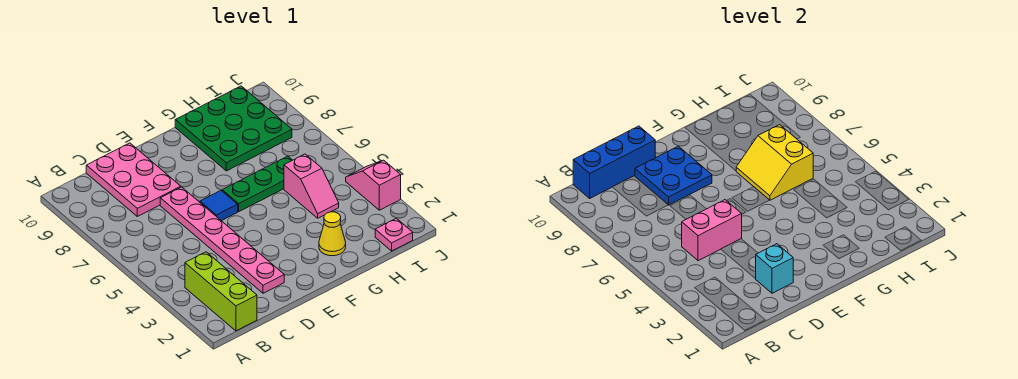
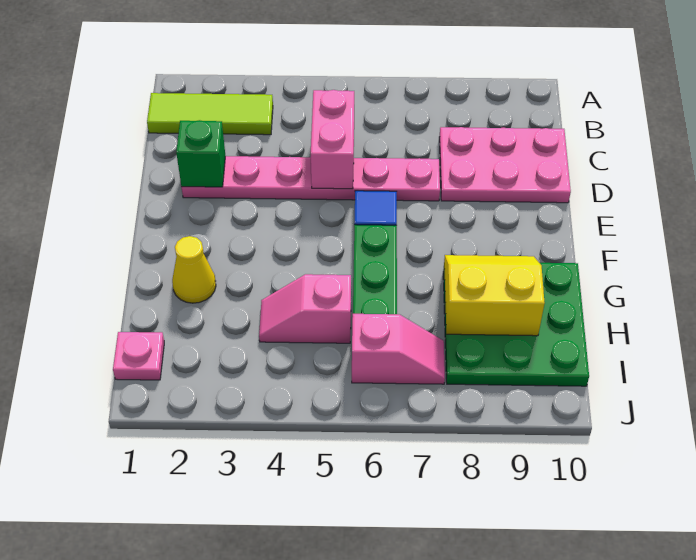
lime brick B1:B3 level 1 -> lime tile B1:B3 level 1
blue brick B10:D10 level 2 -> none
cyan brick D2 level 2 -> green brick D2 level 2
blue plate D8:E9 level 2 -> none
yellow slope G6:H7 level 2 top H -> yellow slope G8:H9 level 2 top H
pink slope J3:J4 level 1 top 3 -> pink slope I6:I7 level 1 top 6

